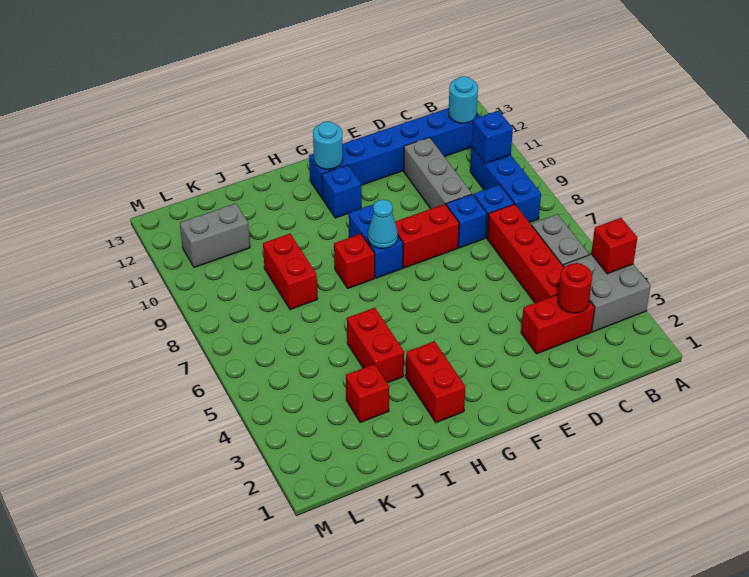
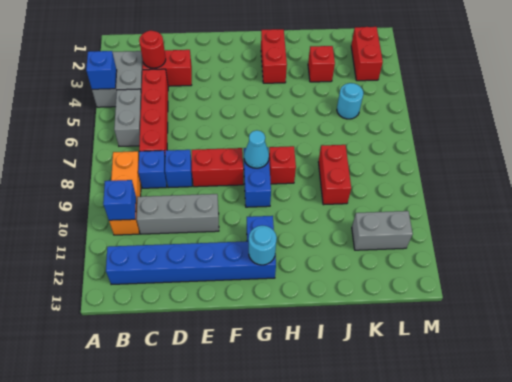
red brick A4 level 2 -> blue brick A4 level 2
blue brick B8:B10 level 1 -> orange brick B8:B10 level 1
cyan round brick B12 level 2 -> cyan round brick K5 level 1
grey brick D9:D11 level 1 -> grey brick C10:E10 level 1
red brick I4:I5 level 1 -> red brick L2:L3 level 1

